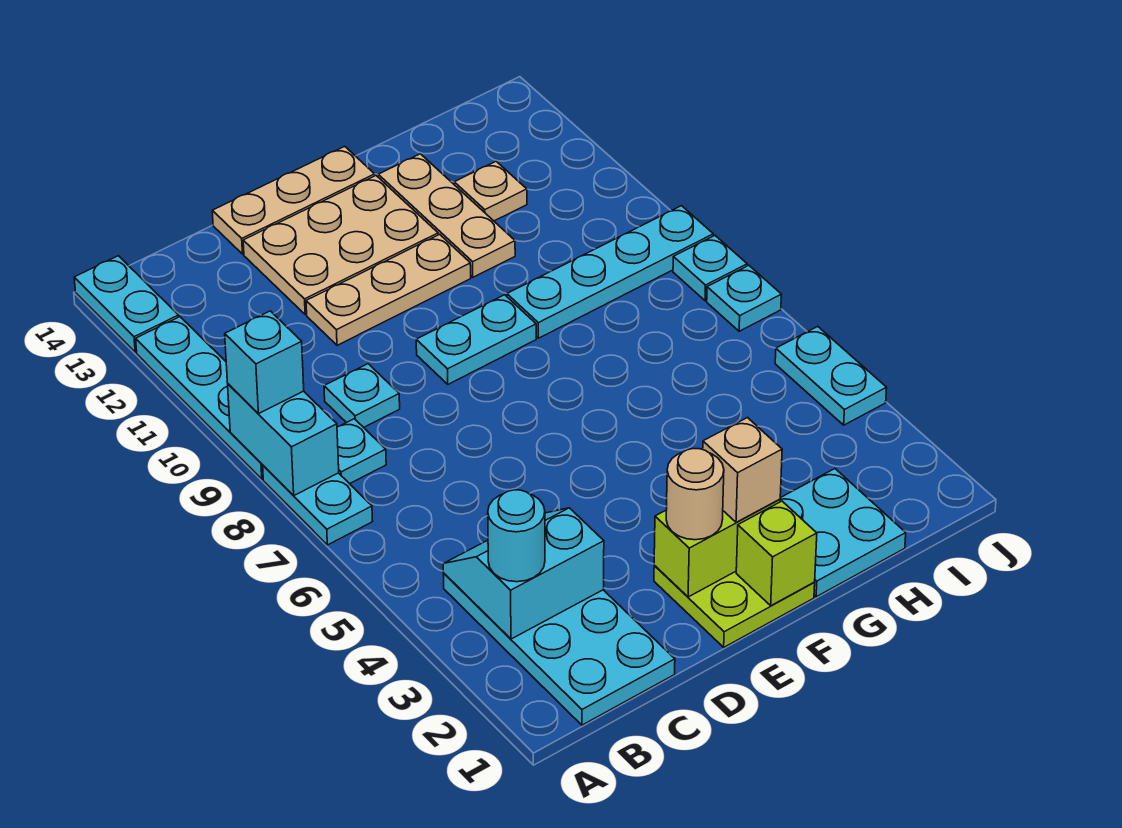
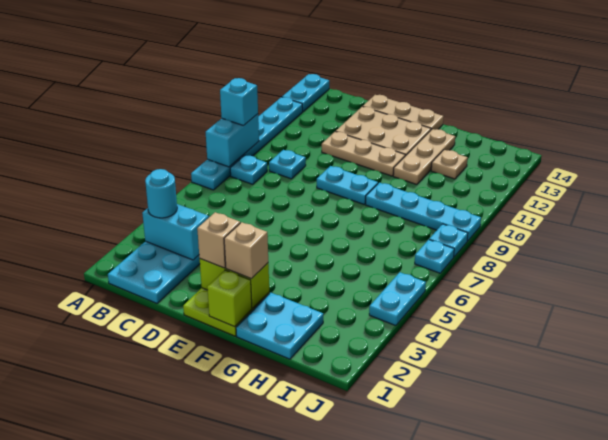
tan round brick E2 level 3 -> tan brick E2 level 3

